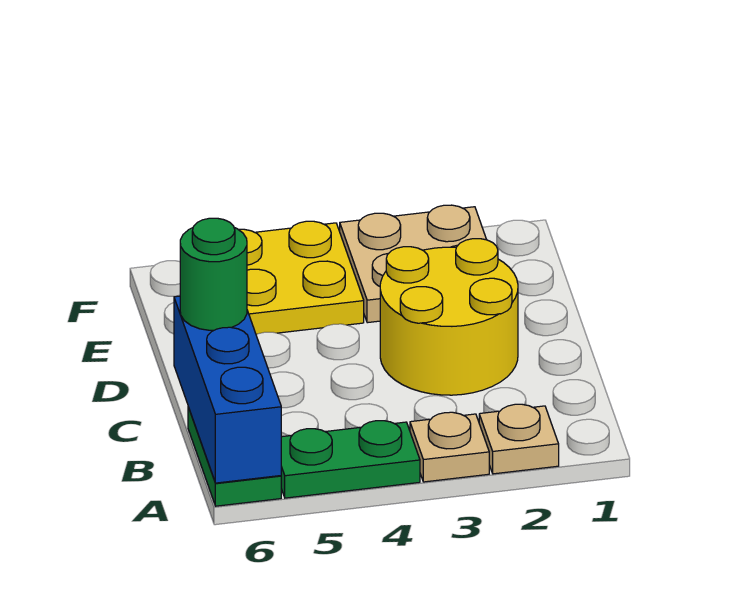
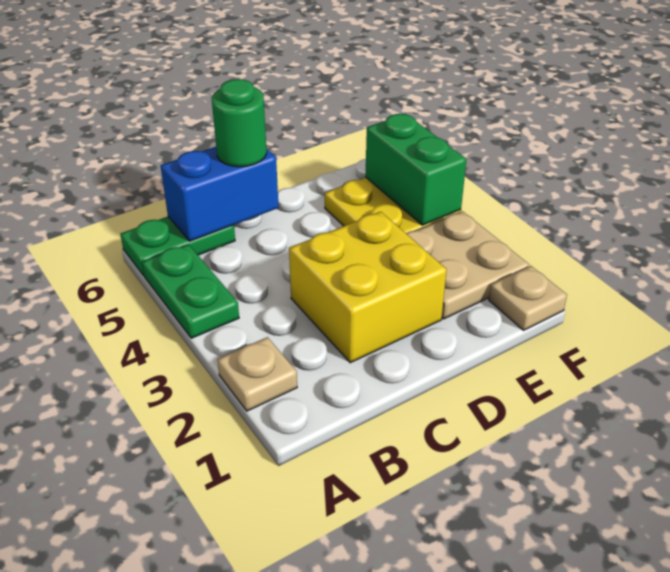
tan plate A3 level 1 -> tan plate F1 level 1
blue brick A6:C6 level 2 -> blue brick B6:C6 level 2
yellow round brick C2:D3 level 1 -> yellow brick C2:D3 level 1
none -> green brick F4:F5 level 2

